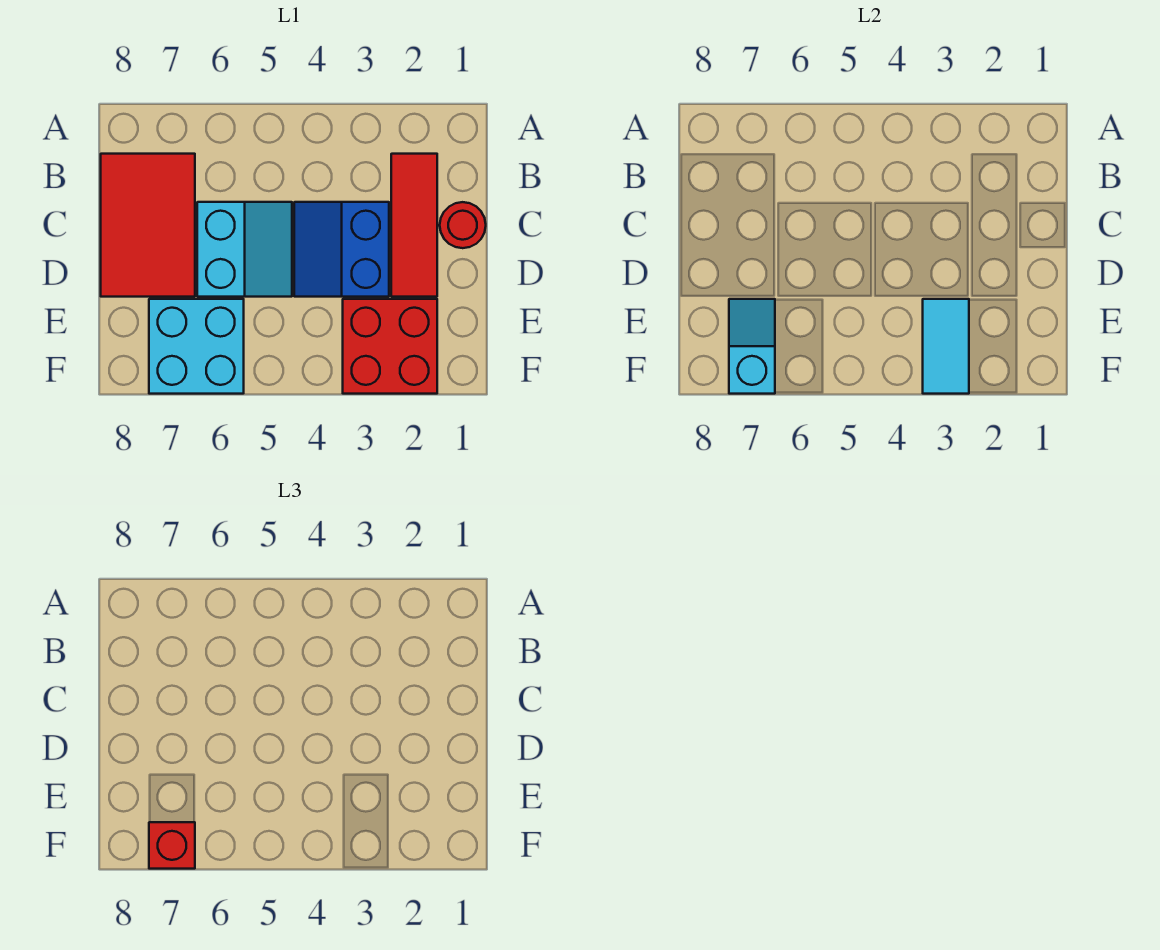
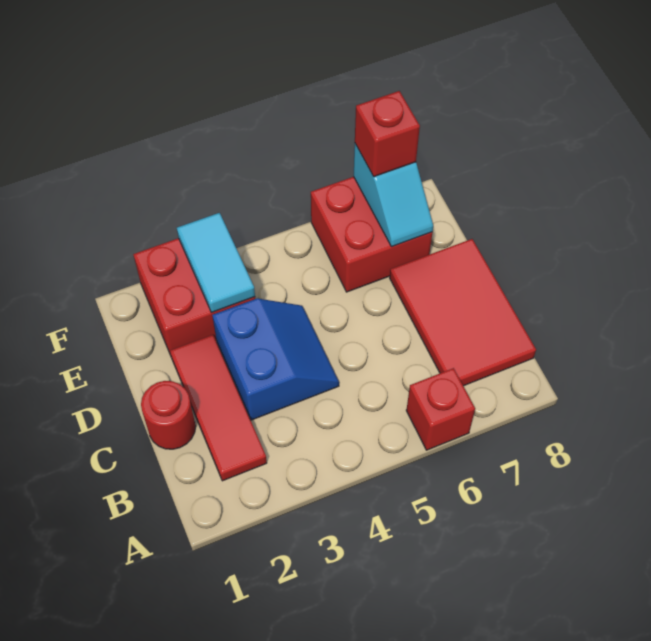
none -> red brick A6 level 1
cyan slope C5:D6 level 1 top 6 -> none
cyan brick E6:F7 level 1 -> red brick E6:F7 level 1

